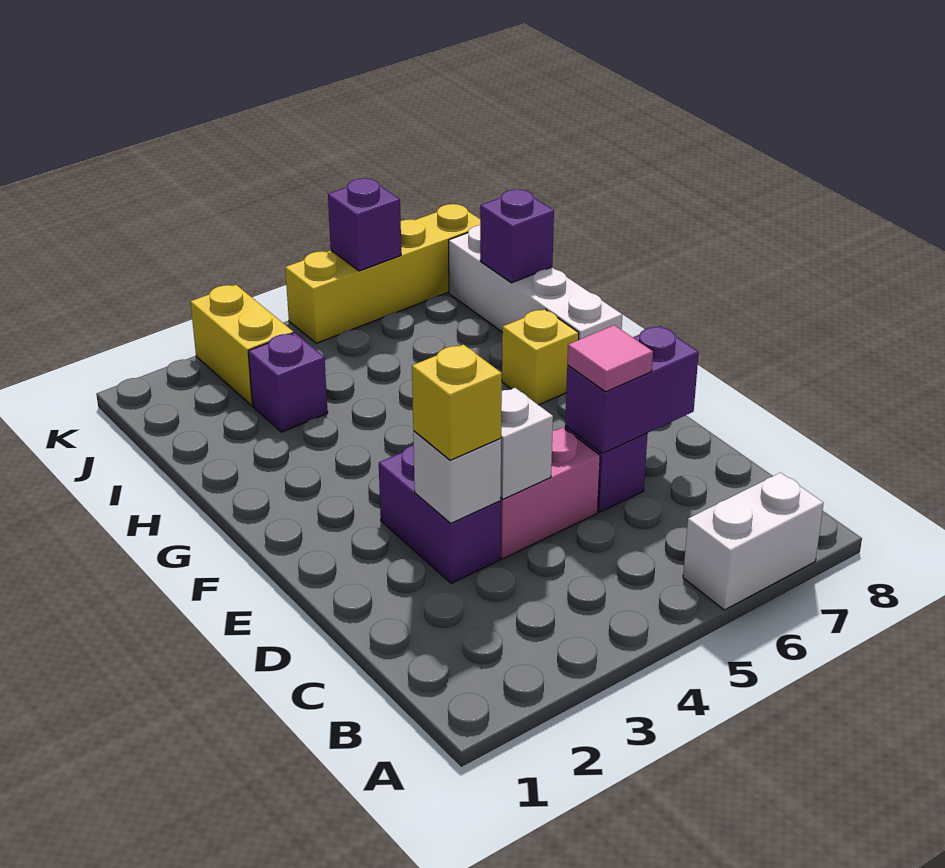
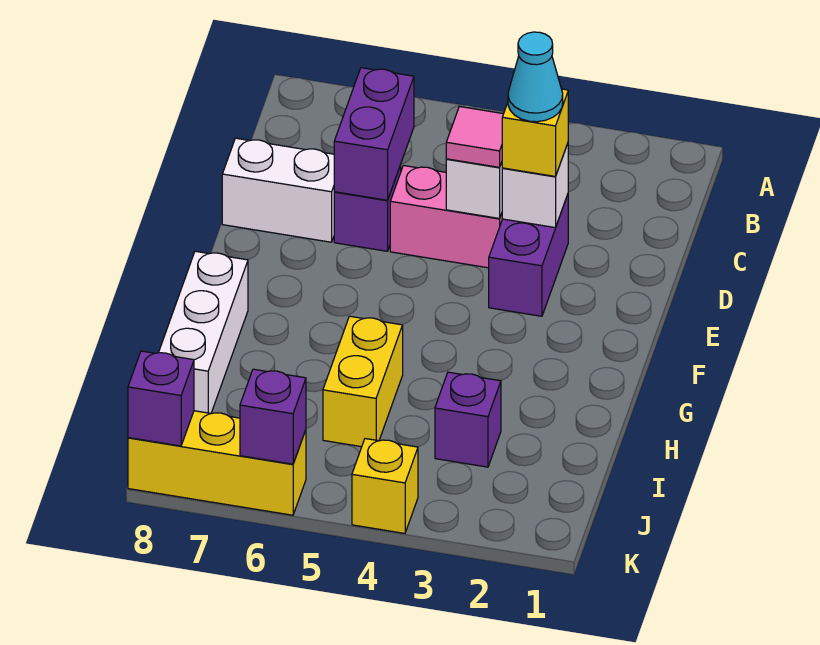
white brick A6:A7 level 1 -> white brick D7:D8 level 1
none -> cyan cone D3 level 4
purple brick D6:D7 level 2 -> purple brick C6:D6 level 2
pink tile D6 level 3 -> pink tile D4 level 3
yellow brick G7 level 1 -> yellow brick K4 level 1
white brick G8:J8 level 1 -> white brick G8:I8 level 1
purple brick I8 level 2 -> purple brick K8 level 2
yellow brick J3:K3 level 1 -> yellow brick H5:I5 level 1
yellow brick K5:K8 level 1 -> yellow brick K6:K8 level 1

